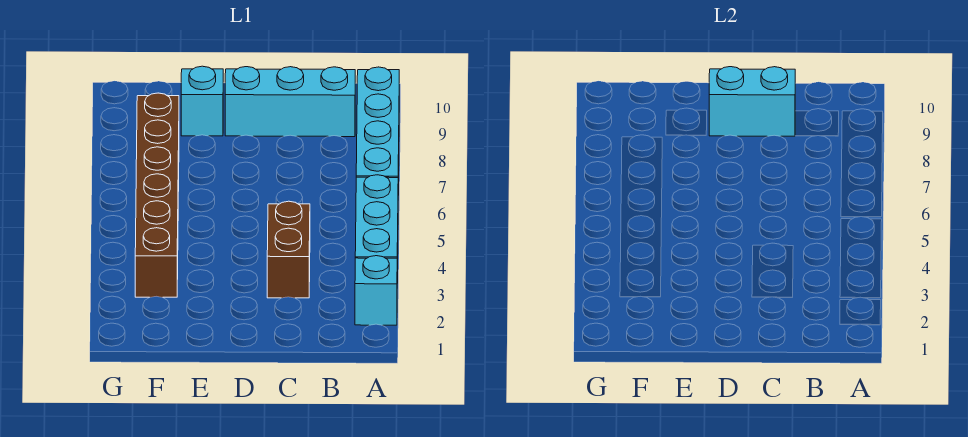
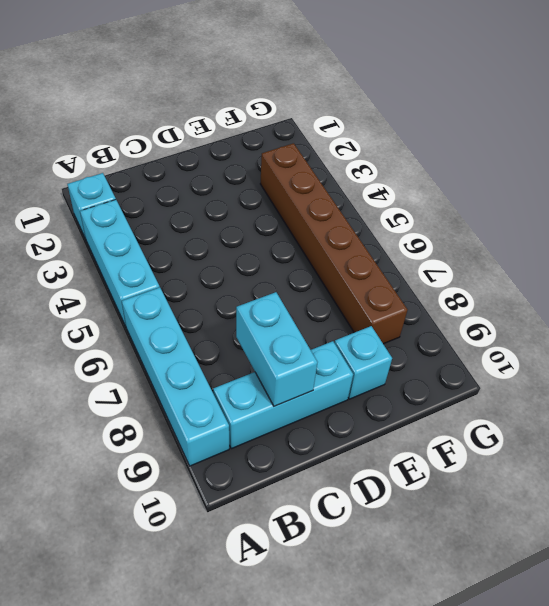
brown brick C3:C4 level 1 -> none
cyan brick C9:D9 level 2 -> cyan brick C8:C9 level 2

